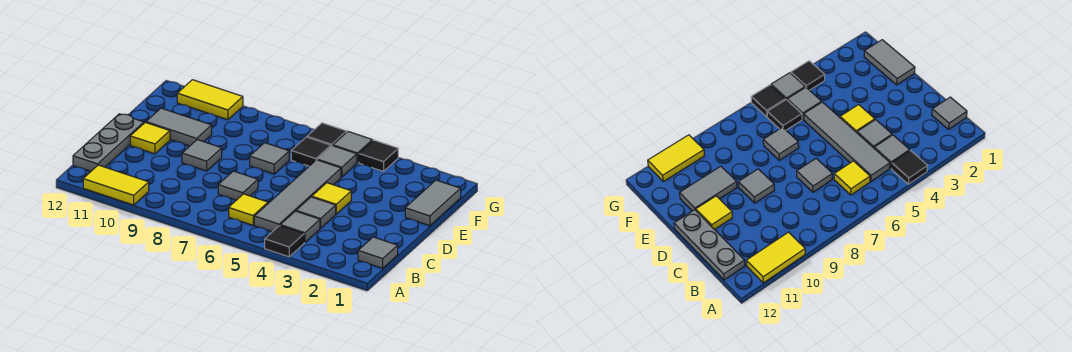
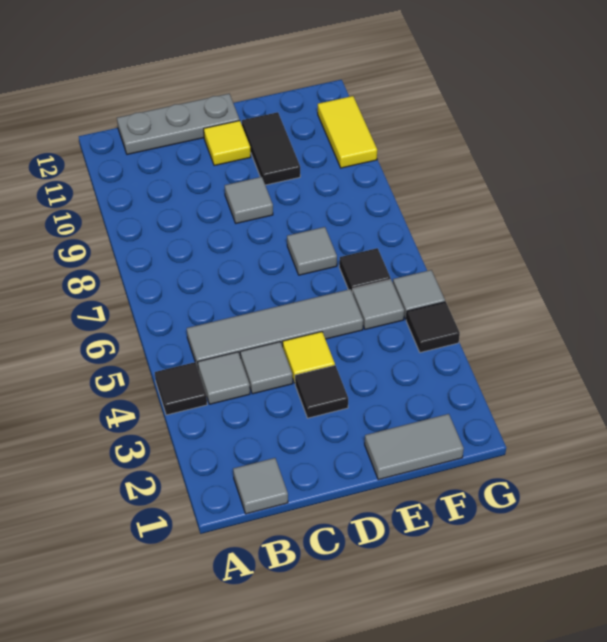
yellow tile A10:A11 level 1 -> none
yellow tile B6 level 1 -> none
grey tile C7 level 1 -> none
grey tile E10:E11 level 1 -> black tile E10:E11 level 1
black tile G6 level 1 -> black tile D3 level 1

